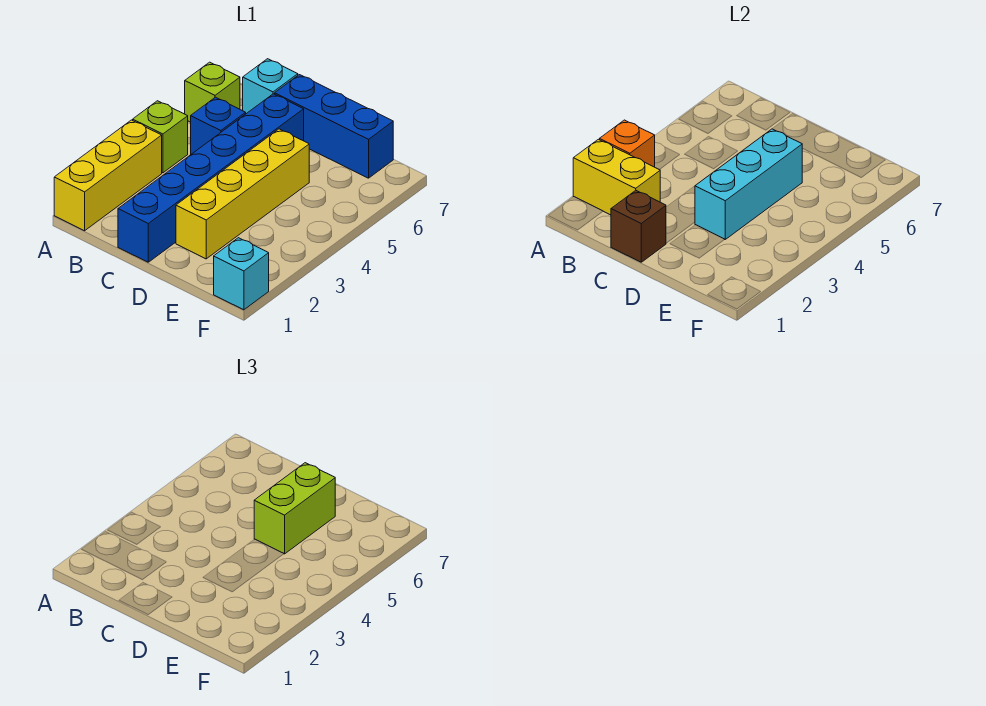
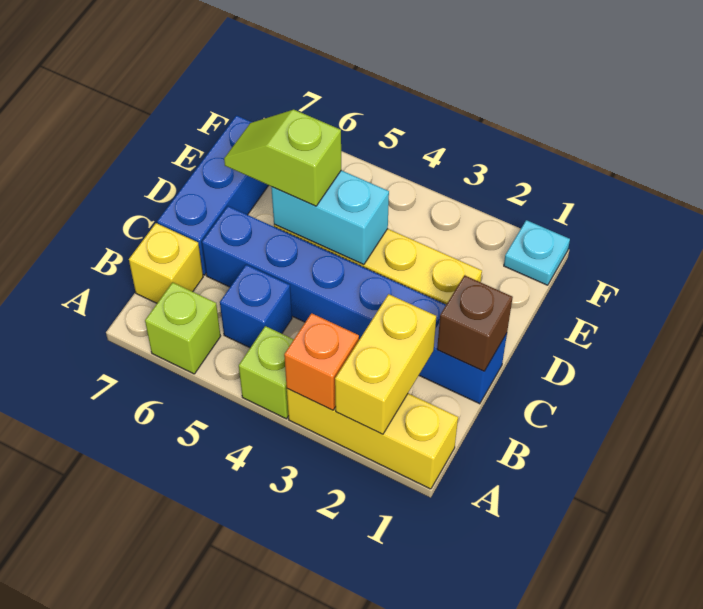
cyan brick B7 level 1 -> yellow brick B7 level 1
cyan brick D3:D5 level 2 -> cyan brick D4:D5 level 2
lime brick D5:D6 level 3 -> lime slope D5:D6 level 3 top 5
cyan brick F1 level 1 -> cyan plate F1 level 1

